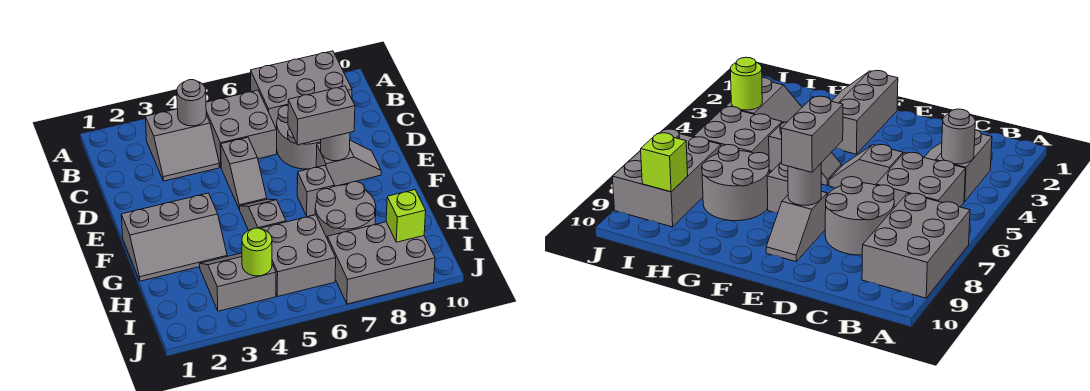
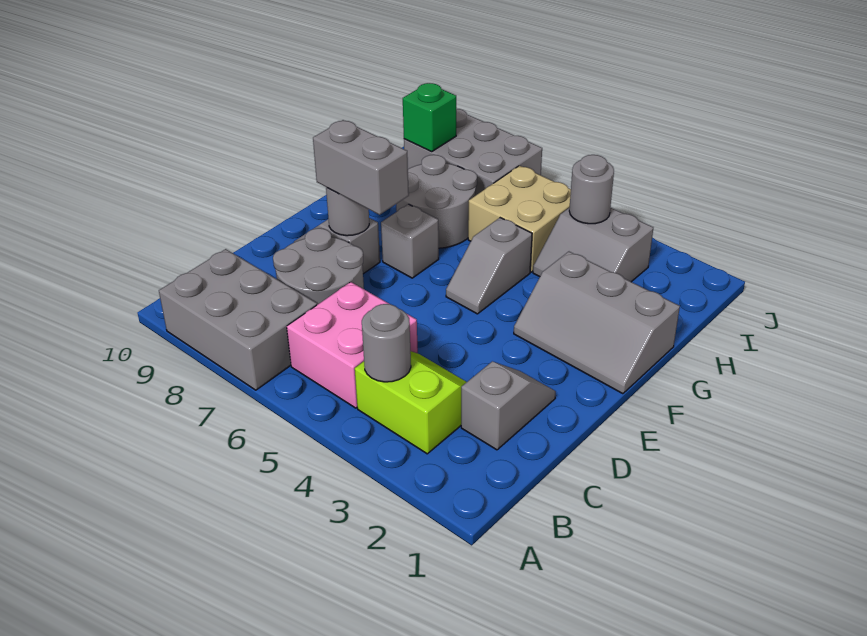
grey slope B3:C4 level 1 top B -> lime slope B3:C4 level 1 top B
grey brick B5:C6 level 1 -> pink brick B5:C6 level 1
grey slope D5:E5 level 1 top D -> grey slope C2:D2 level 1 top C
grey slope F1:G3 level 1 top F -> grey slope F1:G3 level 1 top G
grey brick H5:I6 level 1 -> tan brick H5:I6 level 1
lime round brick I4 level 2 -> grey round brick I4 level 2
lime brick I9 level 2 -> green brick I9 level 2

